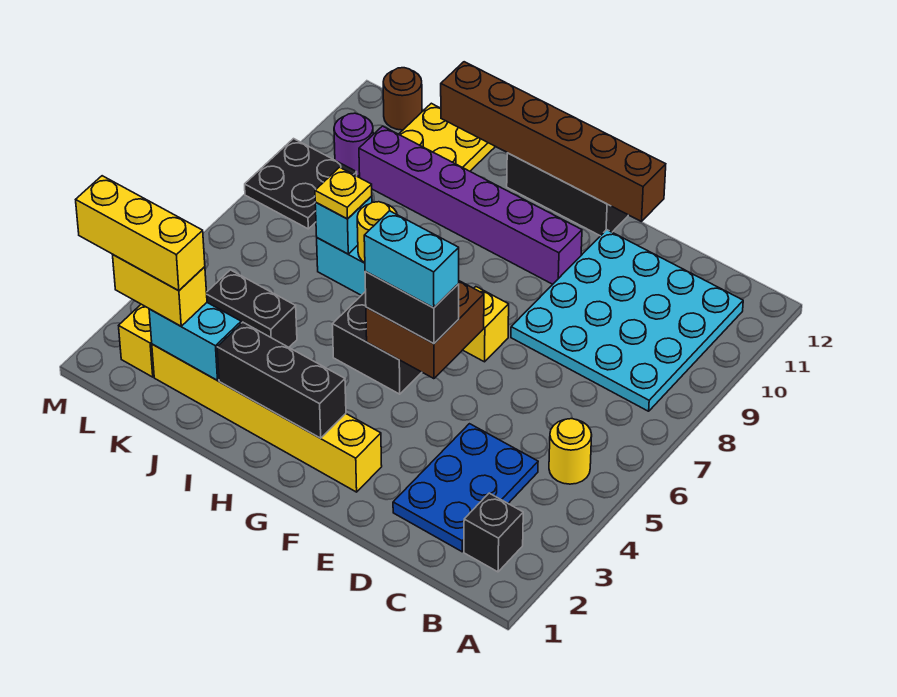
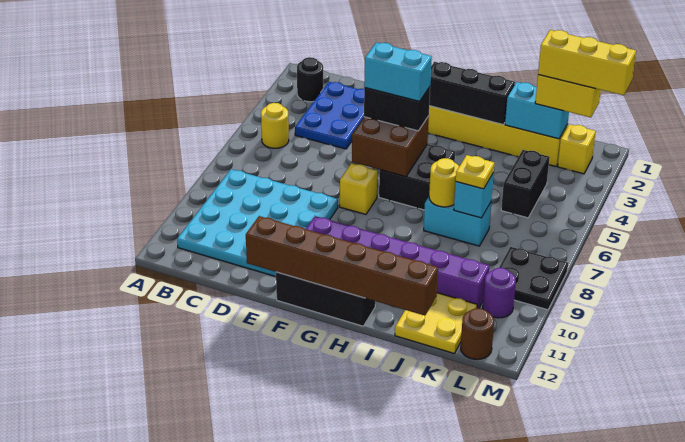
black brick B2 level 1 -> black round brick B2 level 1
black brick J4:K4 level 1 -> black brick K4:K5 level 1

